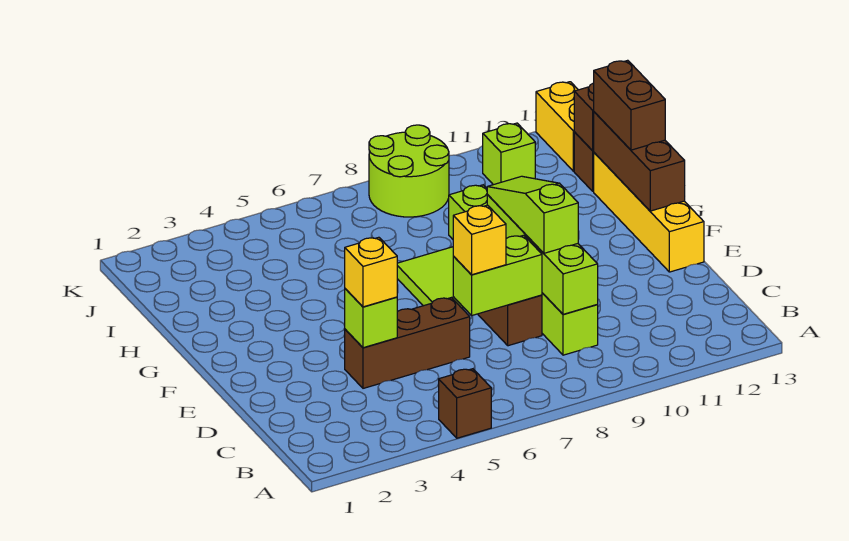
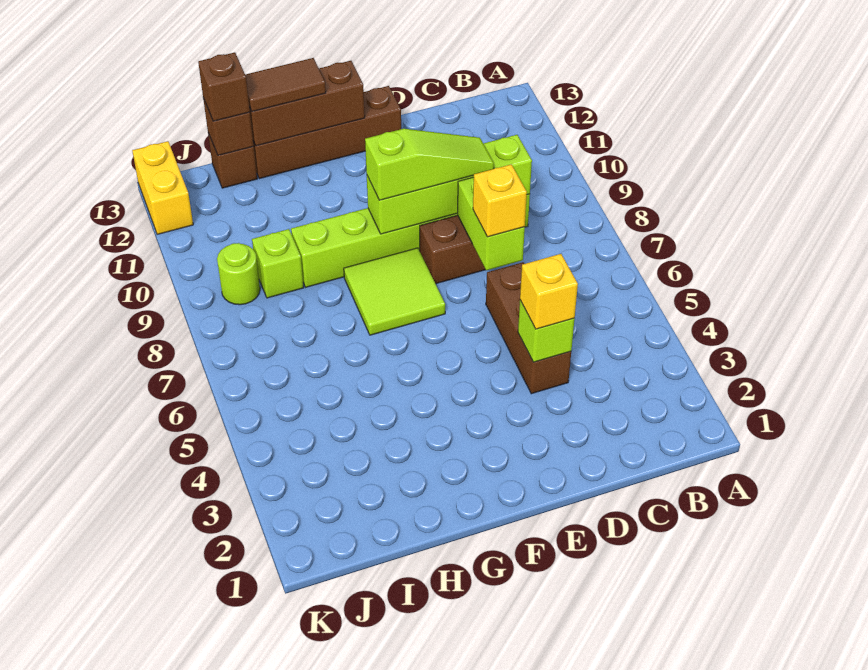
brown brick A5 level 1 -> brown brick I13 level 3
lime slope D9:F9 level 3 top D -> lime slope D9:F9 level 3 top F
yellow brick E13:H13 level 1 -> brown brick E13:H13 level 1
brown brick G13:H13 level 3 -> brown tile G13:H13 level 3
lime round brick J8:K9 level 1 -> lime round brick J9 level 1
lime brick J11 level 1 -> lime brick I9 level 1
yellow brick J13:K13 level 1 -> yellow brick K12:K13 level 1

